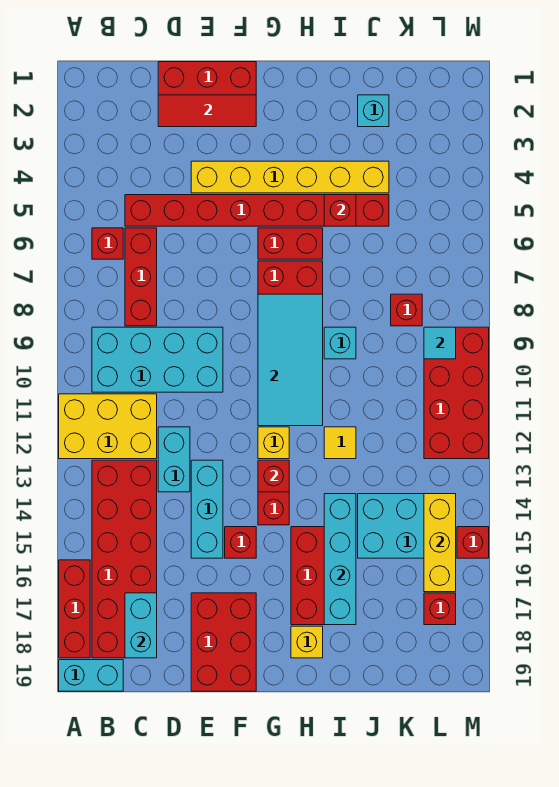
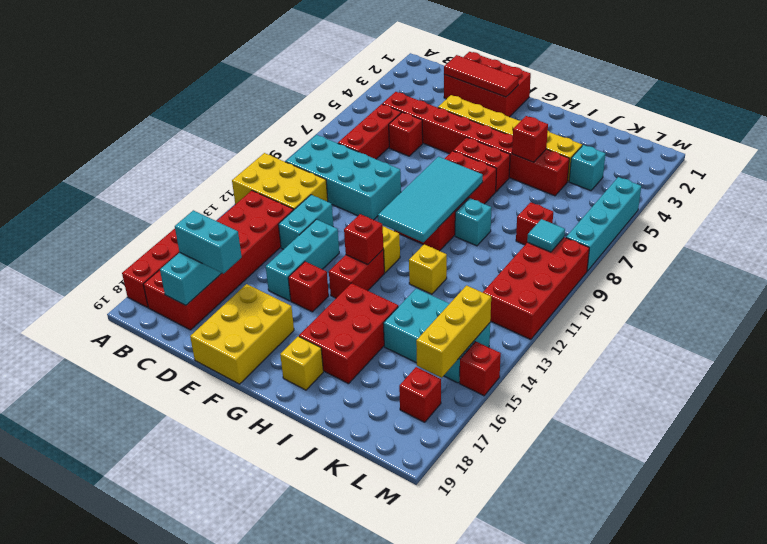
cyan brick A19:B19 level 1 -> cyan brick C17:D17 level 3
red brick B6 level 1 -> red brick D6 level 1
red brick E17:F19 level 1 -> yellow brick E17:F19 level 1
yellow tile I12 level 1 -> yellow brick I12 level 1
cyan brick I14:I17 level 2 -> cyan brick M5:M8 level 1
cyan brick J2 level 1 -> cyan brick K4 level 1

